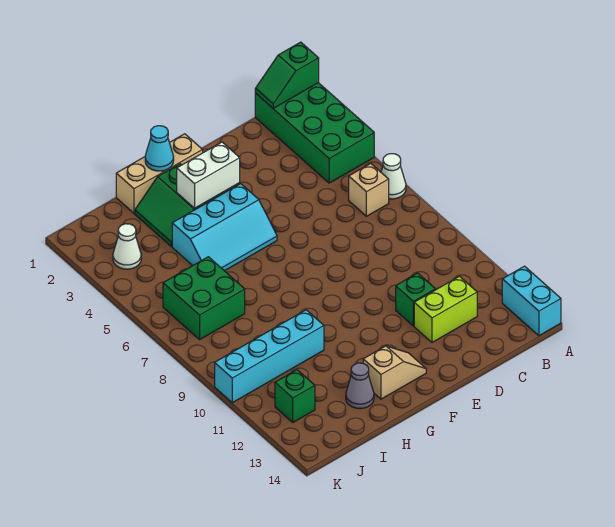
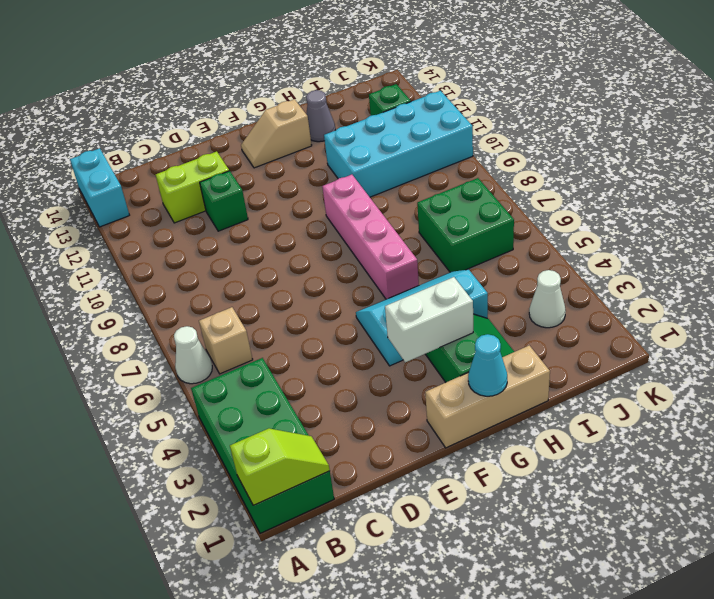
green slope A1:B1 level 2 top A -> lime slope A1:B1 level 2 top A
none -> pink brick G6:G9 level 1
cyan brick H10:K10 level 1 -> cyan brick H10:K11 level 1

